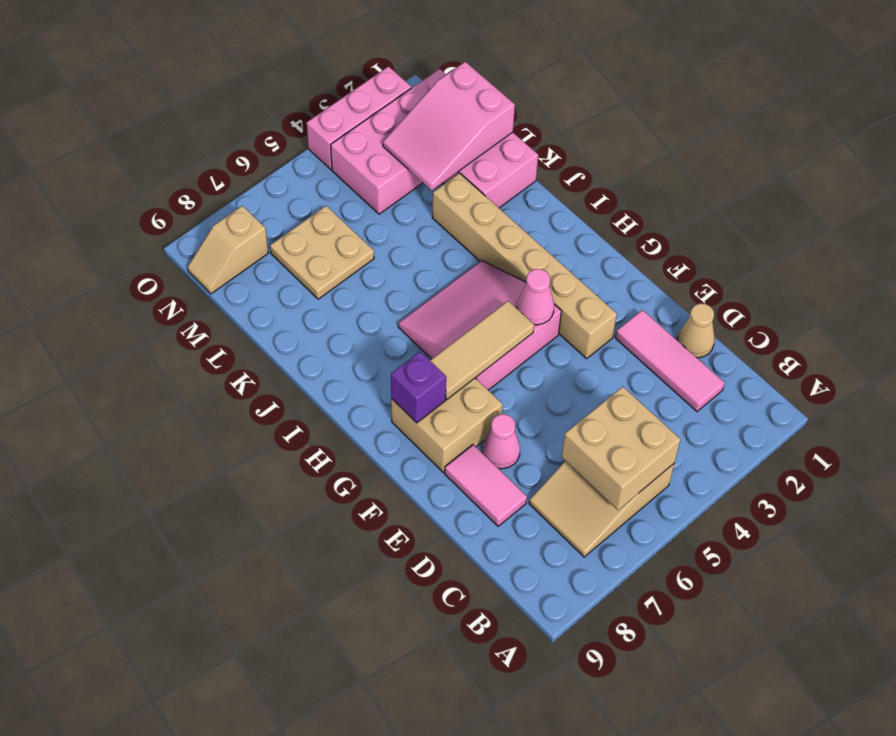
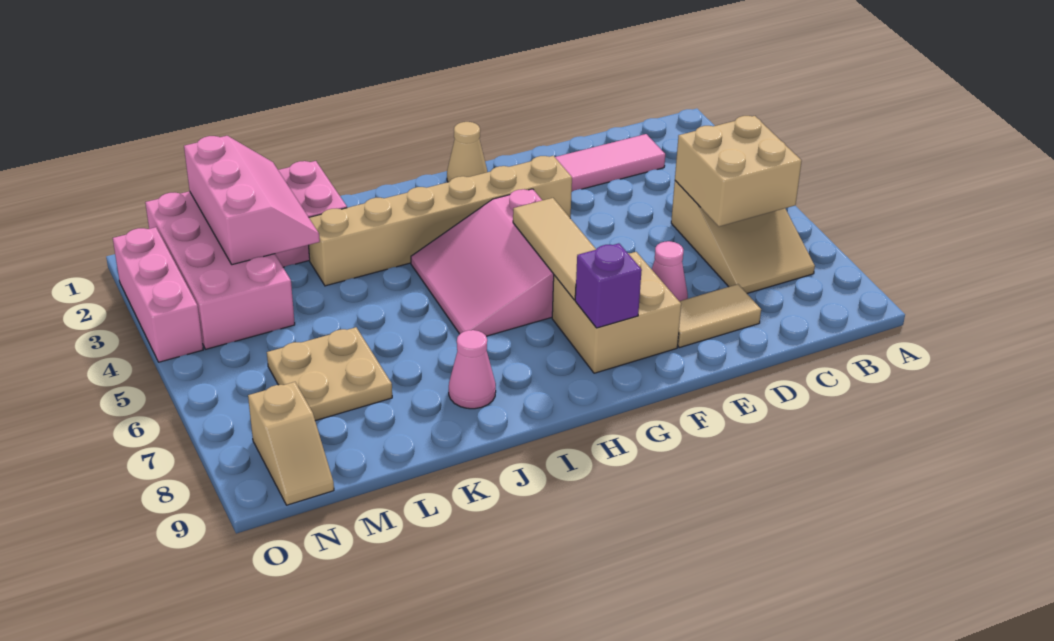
tan cone D1 level 1 -> tan cone G1 level 1
pink tile D8:E8 level 1 -> tan tile D8:E8 level 1
pink cone G4 level 2 -> pink cone J8 level 1
pink slope L1:M3 level 2 top 1 -> pink slope L1:M3 level 2 top M

